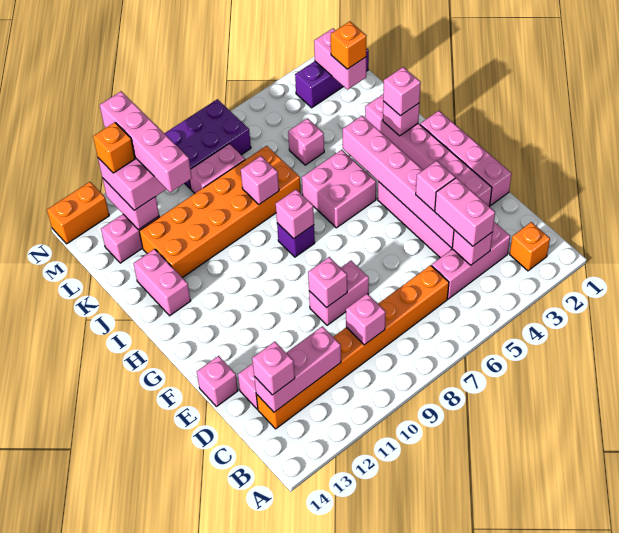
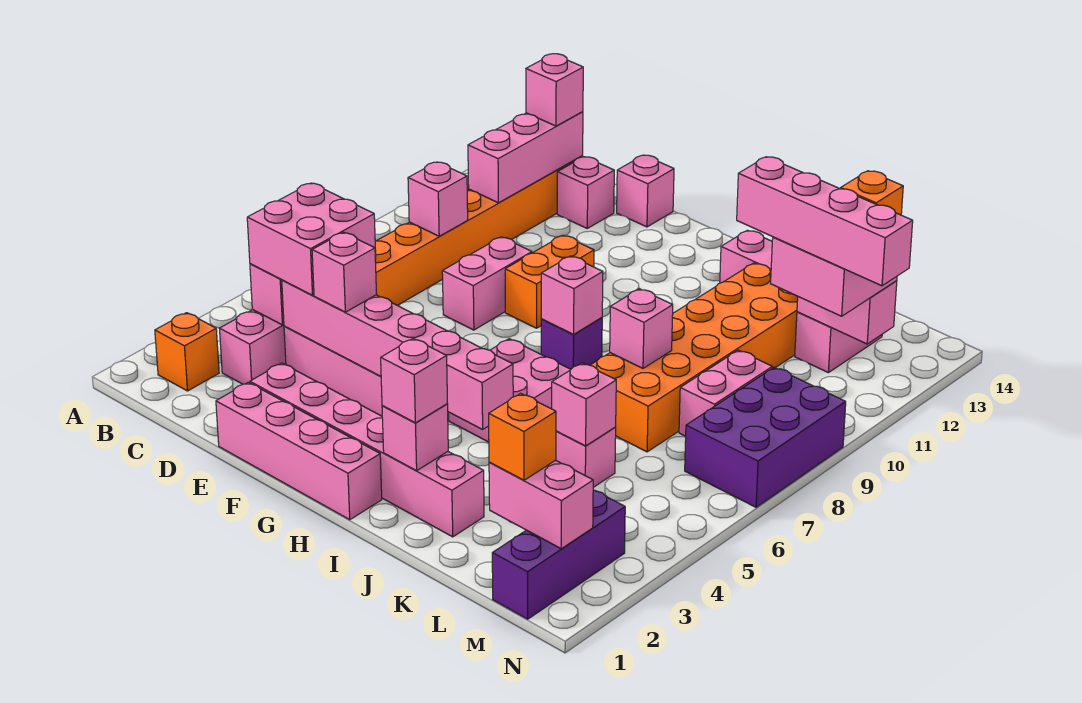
pink brick C4:D4 level 3 -> pink brick C4:D5 level 3
pink brick E9 level 2 -> pink brick K5 level 2
orange brick N13:N14 level 1 -> orange brick F9:F10 level 1

